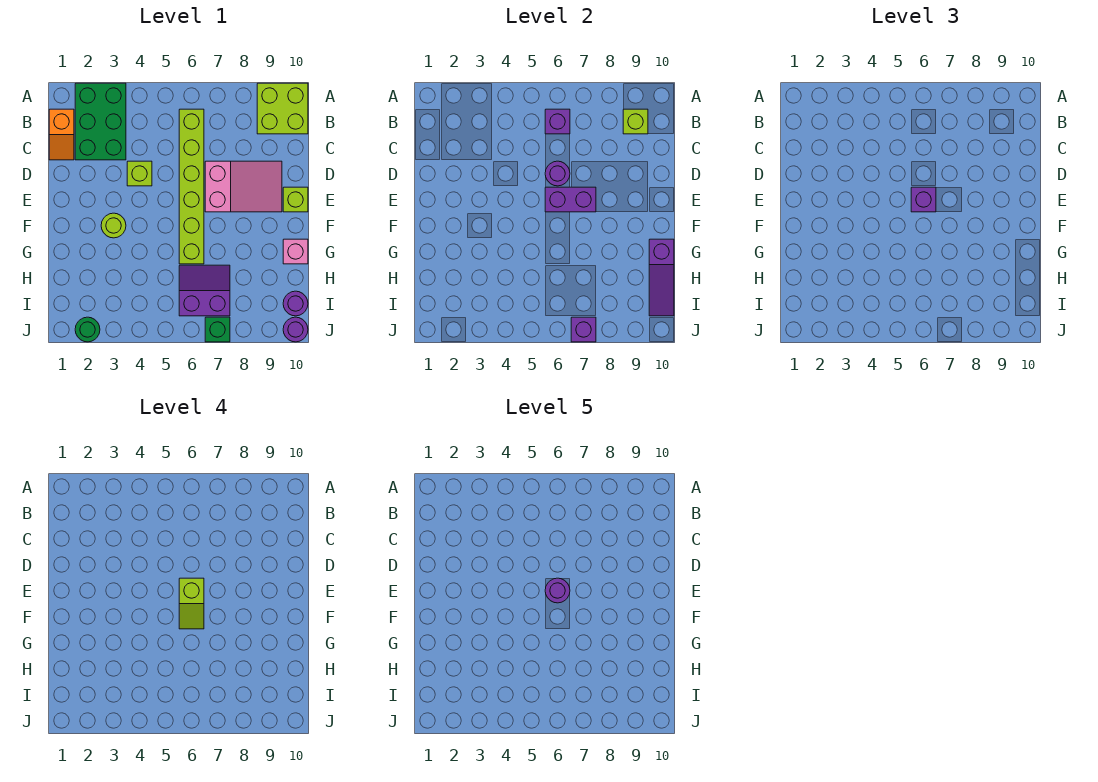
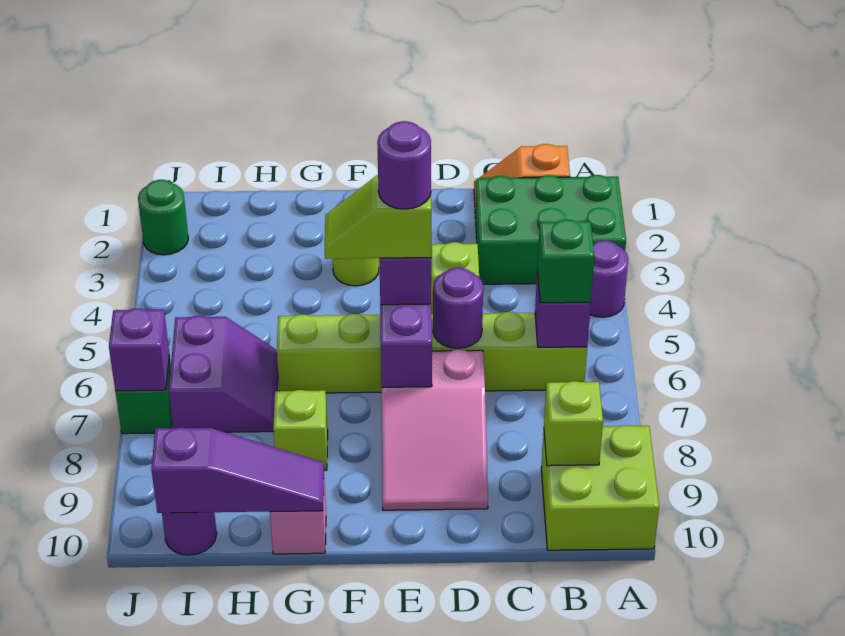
none -> green brick B6 level 3
lime brick E10 level 1 -> lime brick G8 level 1
purple slope G10:I10 level 2 top G -> purple slope G10:I10 level 2 top I
purple round brick J10 level 1 -> purple round brick A4 level 1

